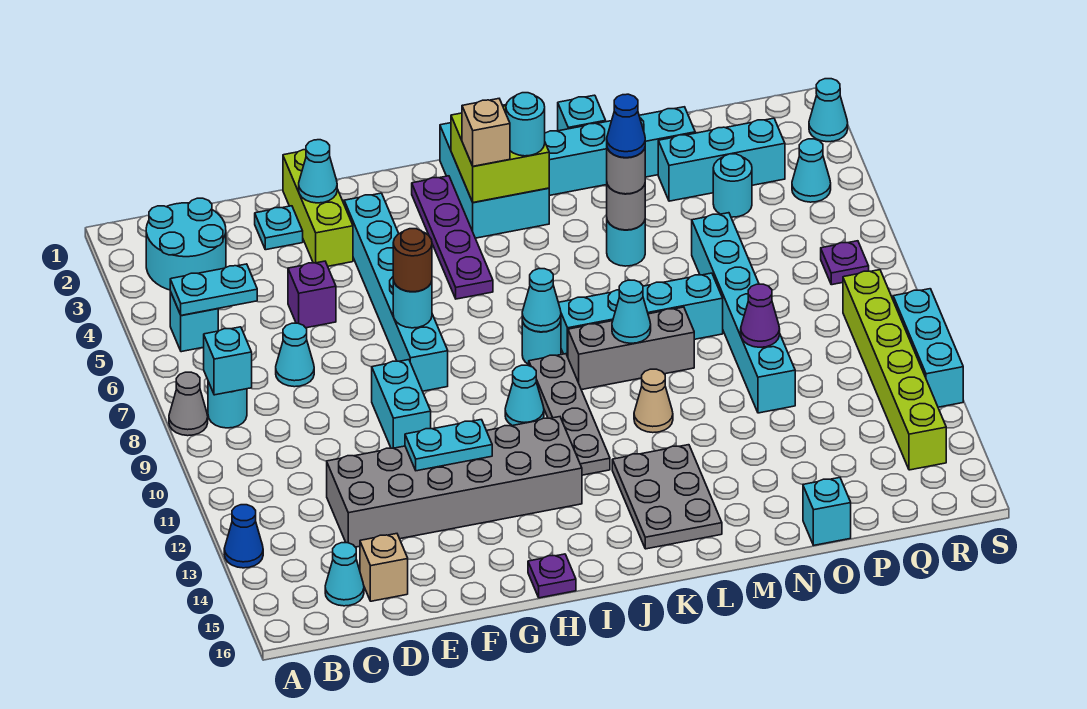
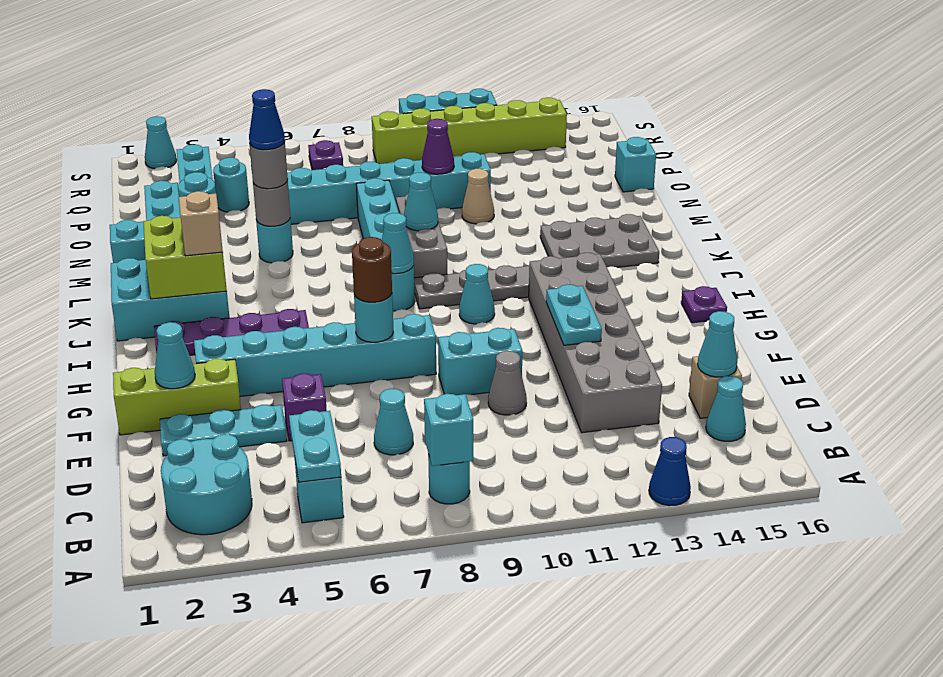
grey cone A8 level 1 -> grey cone E10 level 1
cyan plate E2 level 1 -> cyan plate E2:E4 level 1
tan cone L11 level 1 -> tan cone N11 level 1
cyan cone R4 level 1 -> cyan cone D15 level 2

